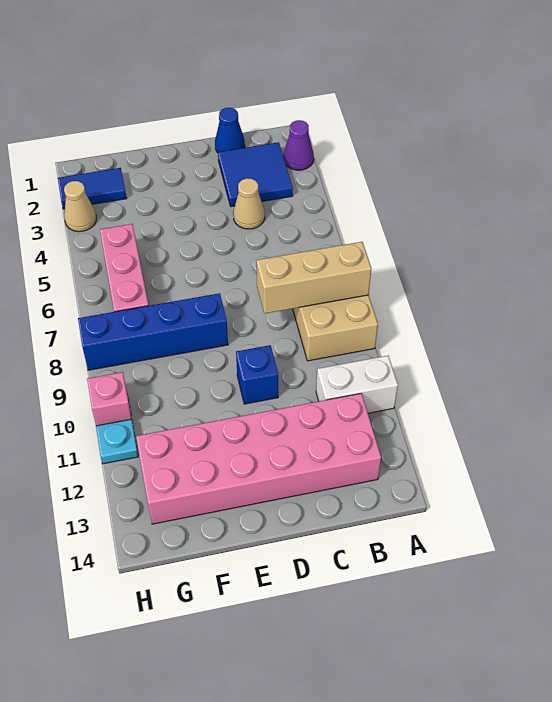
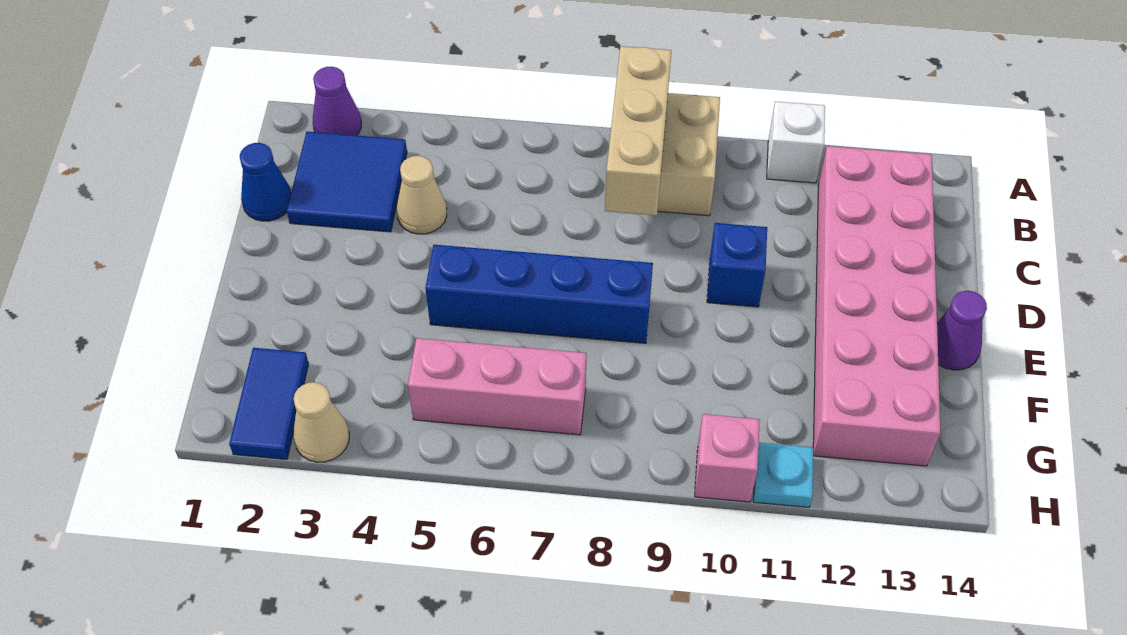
white brick A11:B11 level 1 -> white brick A11 level 1
blue brick E8:H8 level 1 -> blue brick E5:E8 level 1
none -> purple cone E14 level 1

